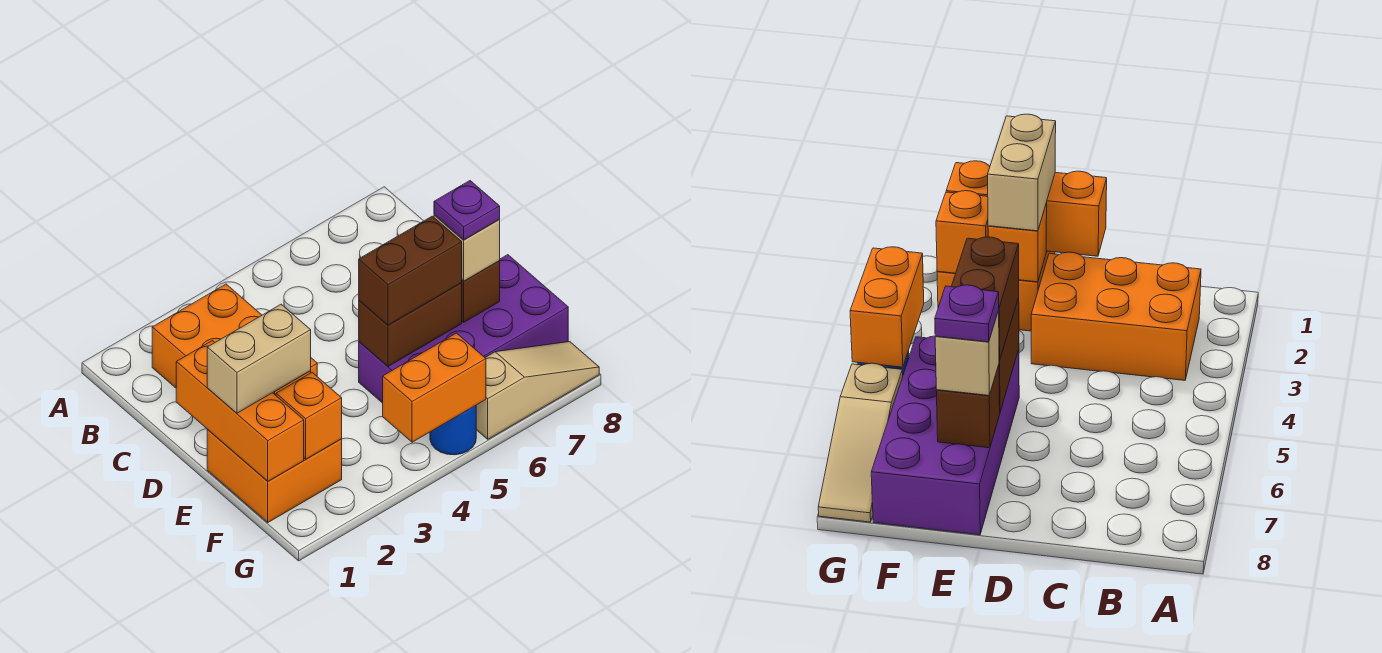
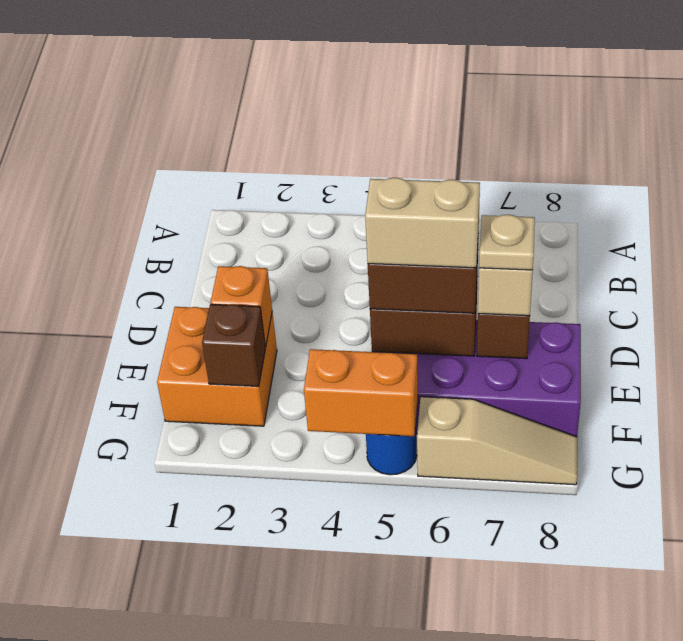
orange brick B2:D3 level 1 -> none
orange brick D1:F1 level 2 -> none
tan brick E1:E2 level 3 -> tan brick E5:E6 level 4
purple plate E7 level 4 -> tan plate E7 level 4
orange brick F2 level 2 -> brown brick F2 level 2

